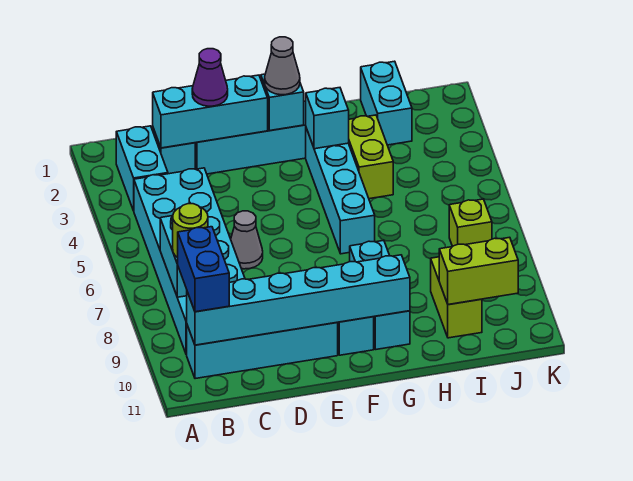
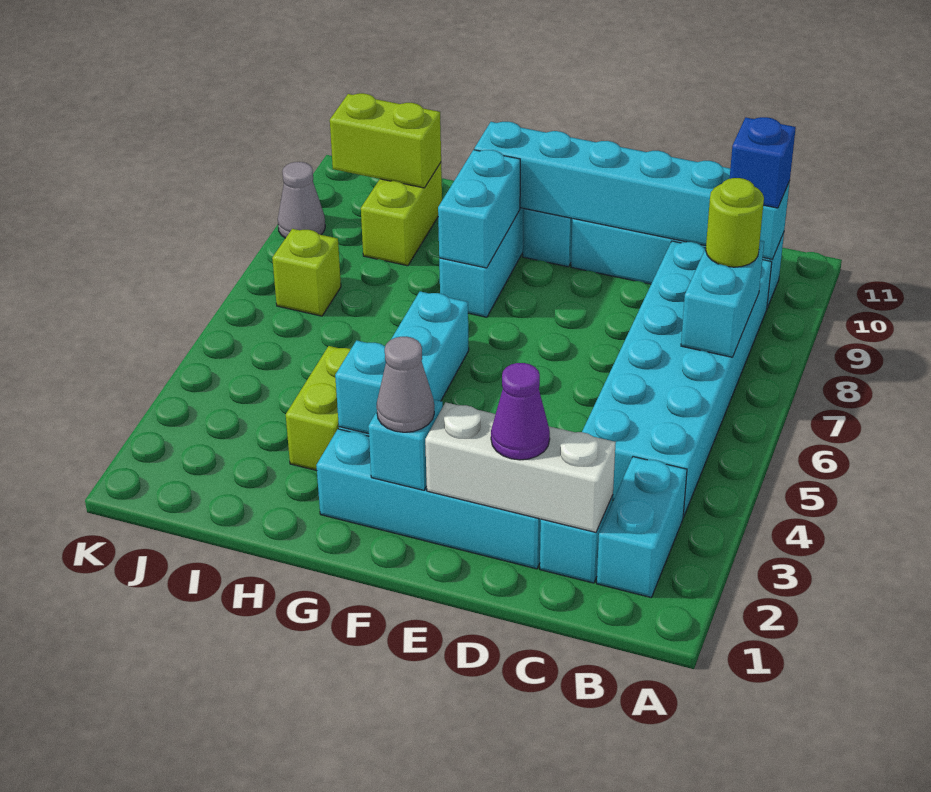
blue brick B9:B10 level 3 -> blue brick B10 level 3
cyan brick C2:E2 level 2 -> white brick C2:E2 level 2
grey cone D6 level 1 -> grey cone K9 level 1
cyan brick I1:I2 level 1 -> cyan brick G8:G9 level 2

